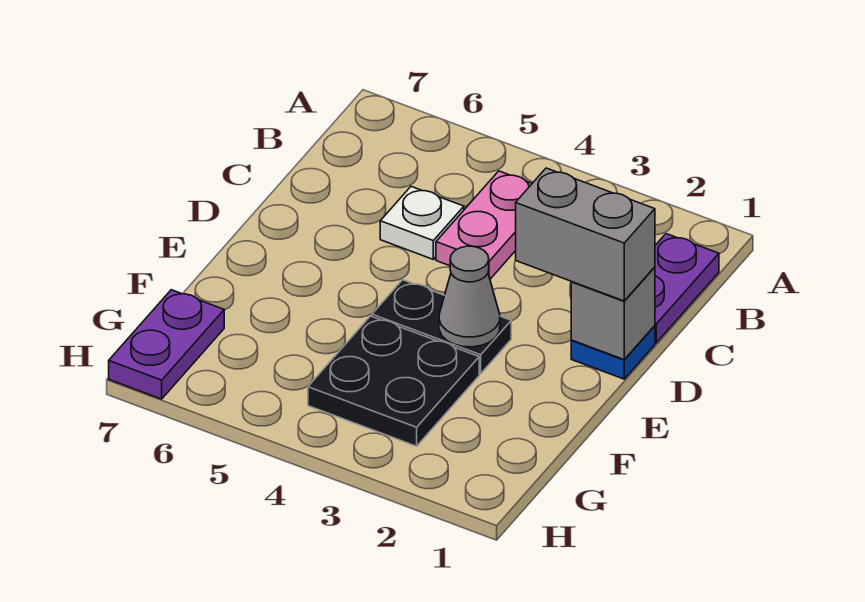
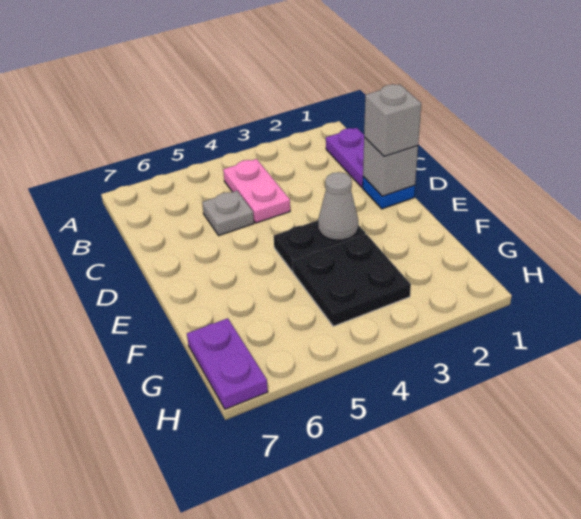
white plate C5 level 1 -> grey plate C5 level 1
grey brick D1:D2 level 3 -> grey brick D1 level 3

